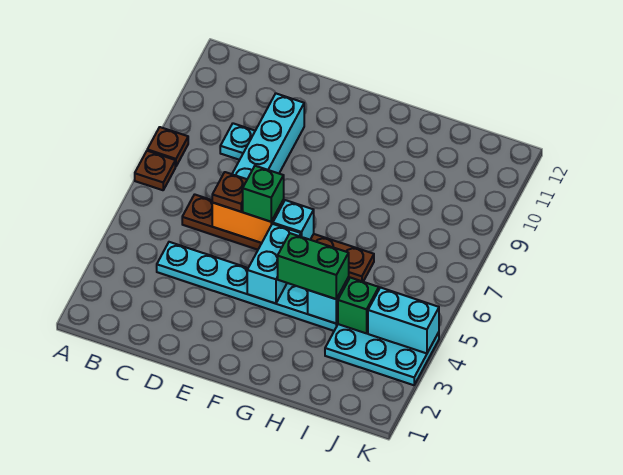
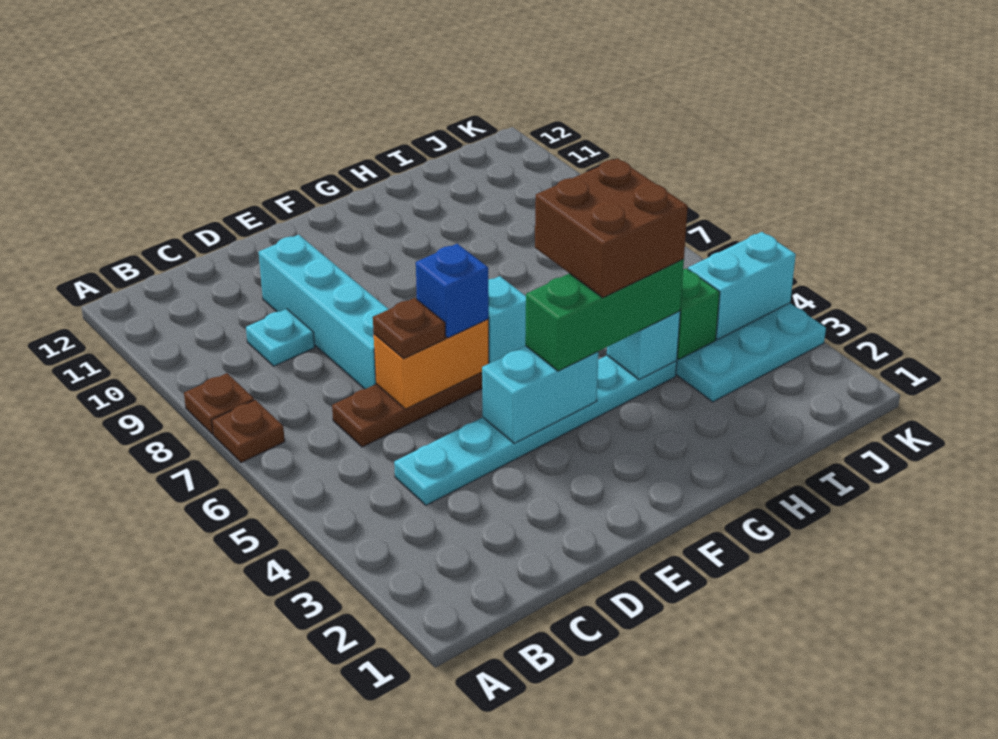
green brick E6 level 3 -> blue brick E6 level 3
cyan brick F4:F5 level 2 -> cyan brick E4:F4 level 2
green brick G4:H4 level 3 -> green brick F4:H4 level 3
none -> brown brick G4:H5 level 4

